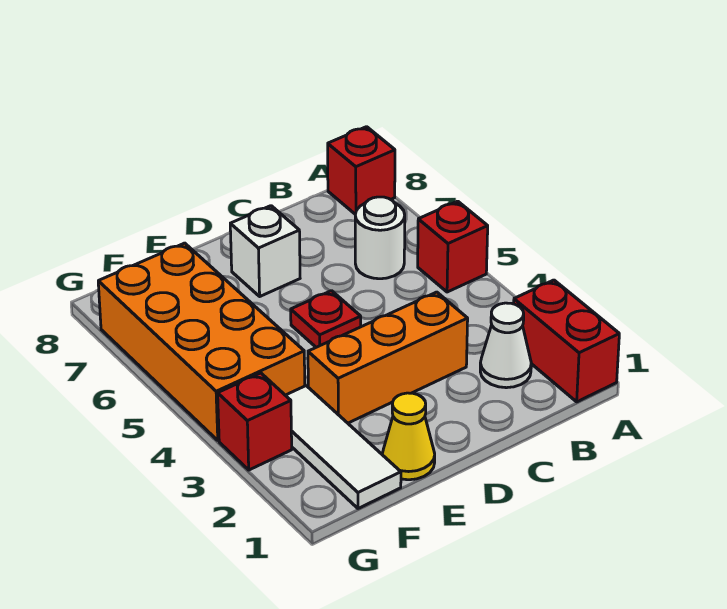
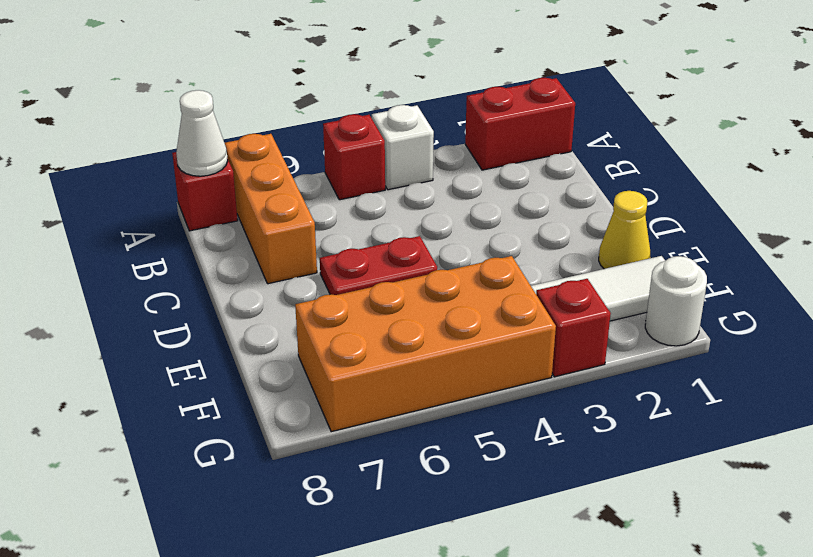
white cone B2 level 1 -> white cone A8 level 2
white round brick B6 level 1 -> white round brick G1 level 1
orange brick C3:E3 level 1 -> orange brick A7:C7 level 1
red plate D5 level 1 -> red plate D5:D6 level 1
white brick D7 level 1 -> white brick A4 level 1

